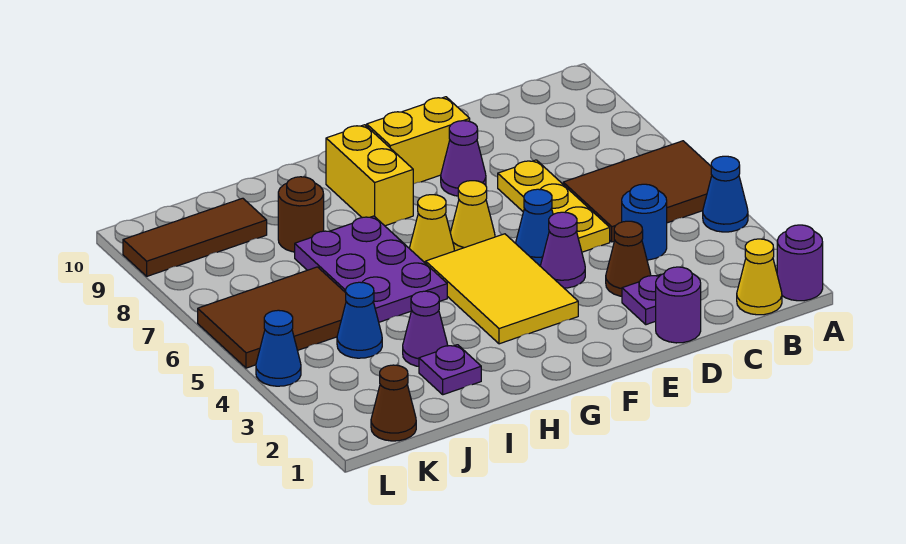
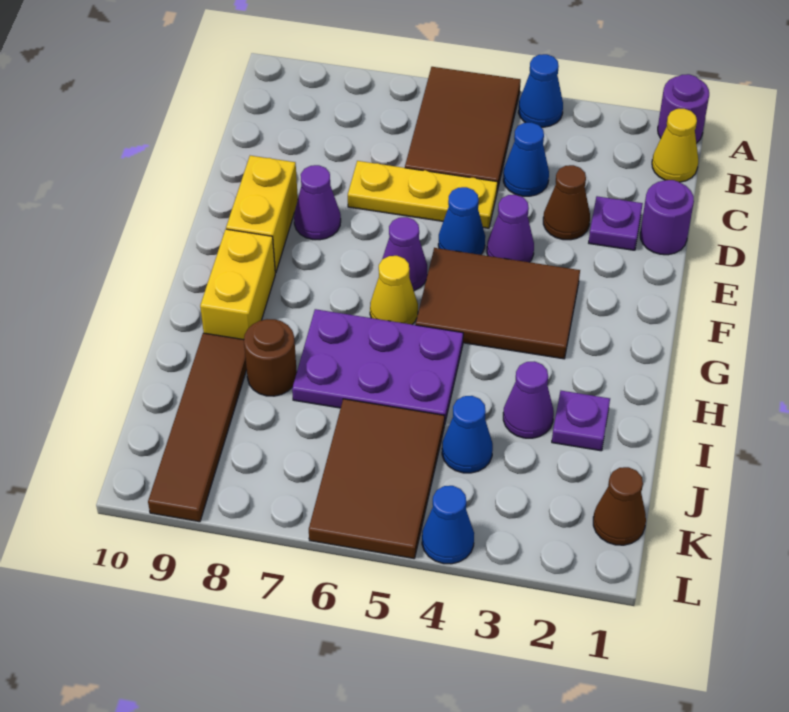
blue round brick C4 level 1 -> blue cone C4 level 1
yellow tile F3:G5 level 1 -> brown tile F3:G5 level 1
yellow cone F6 level 1 -> purple cone F6 level 1
yellow brick G8:G9 level 1 -> yellow brick G9:H9 level 1
brown tile J9:L9 level 1 -> brown tile I9:L9 level 1

